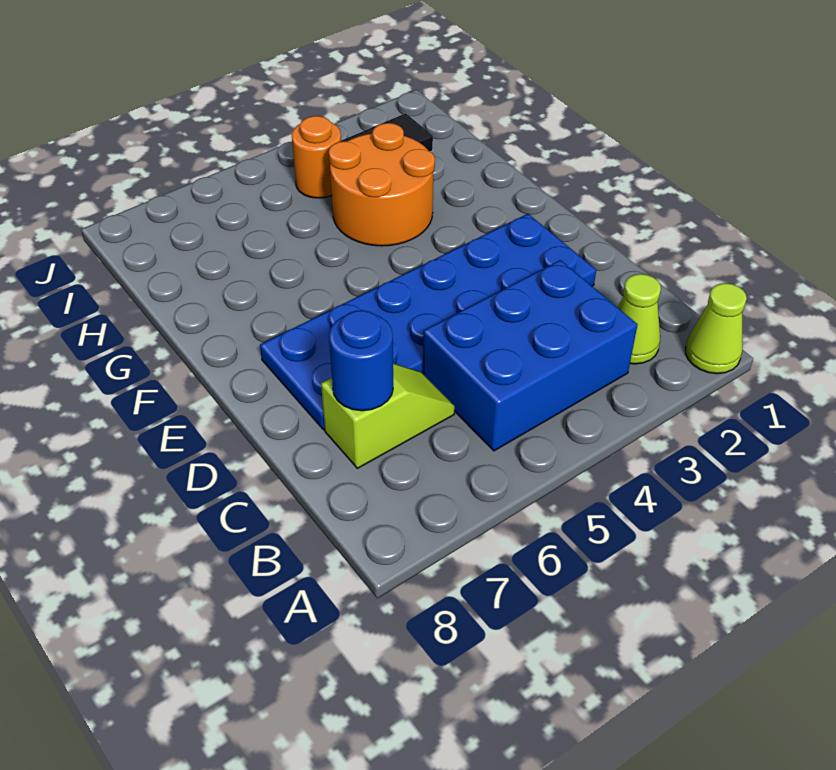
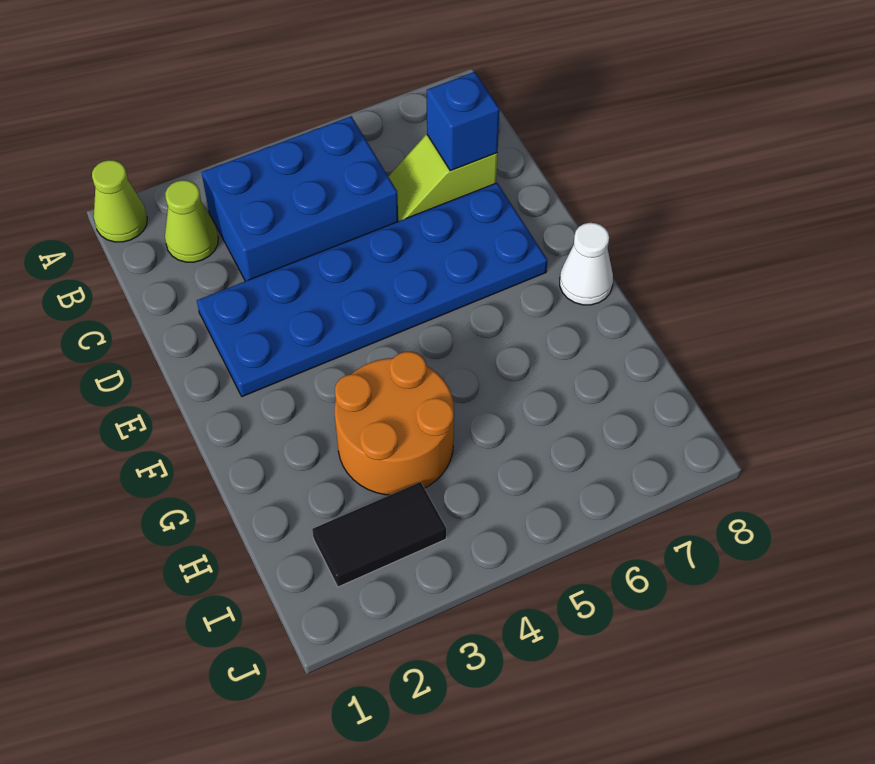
blue round brick C7 level 2 -> blue brick C7 level 2
none -> white cone F8 level 1
orange round brick I4 level 1 -> none

